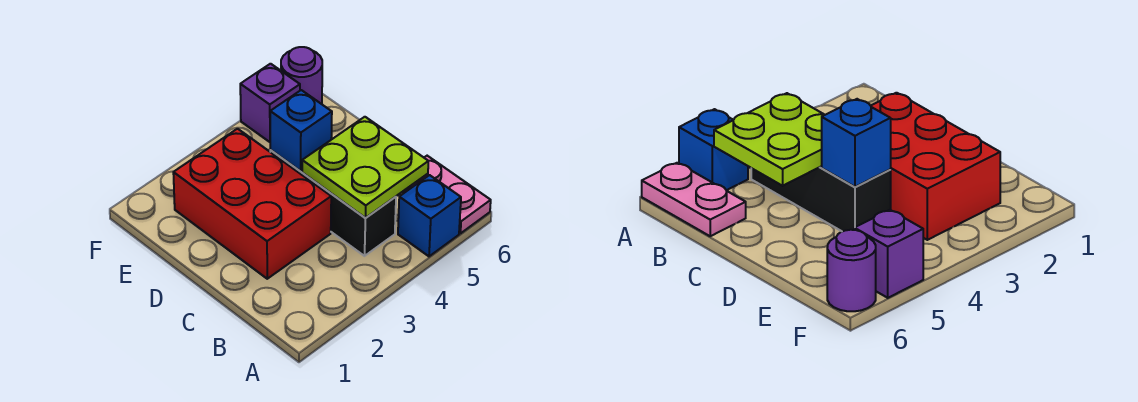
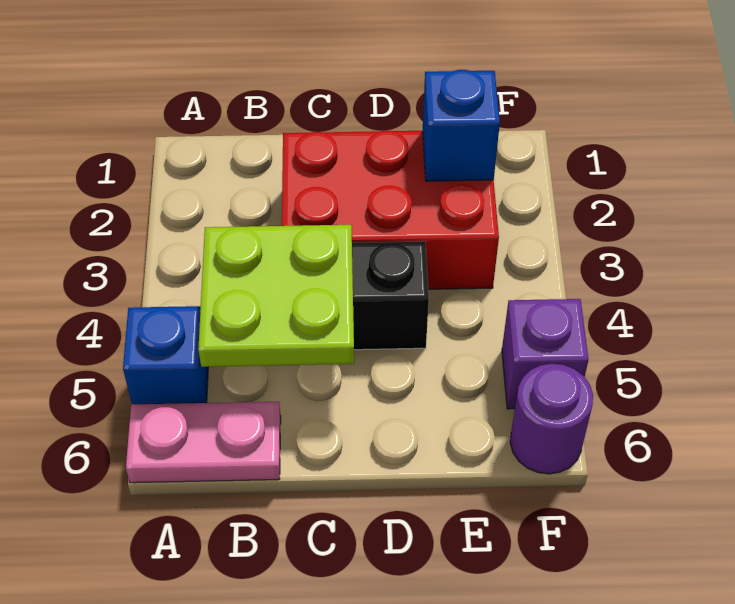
blue brick D4 level 2 -> blue brick E2 level 2

